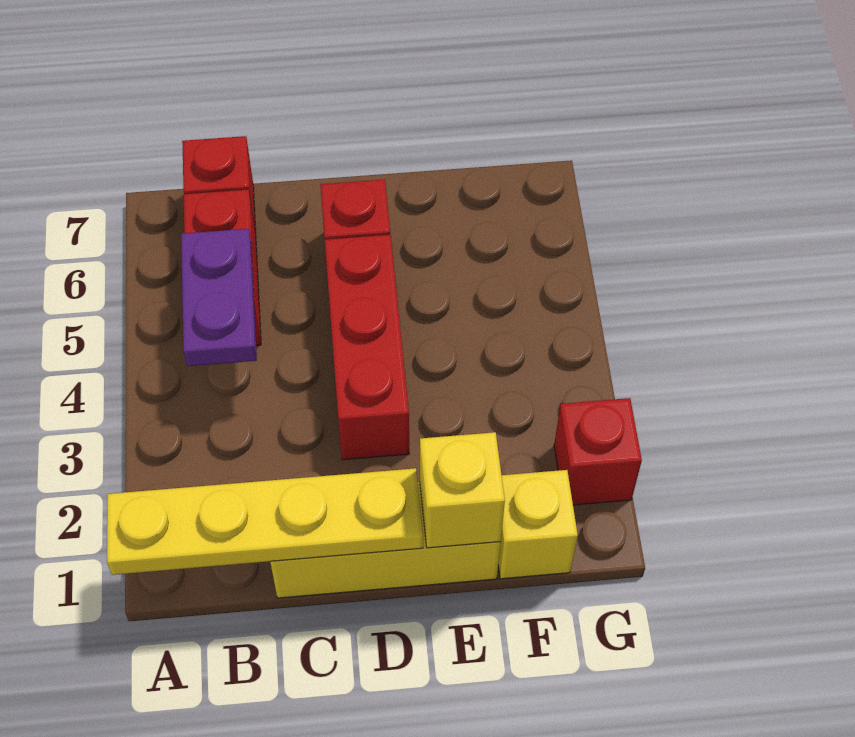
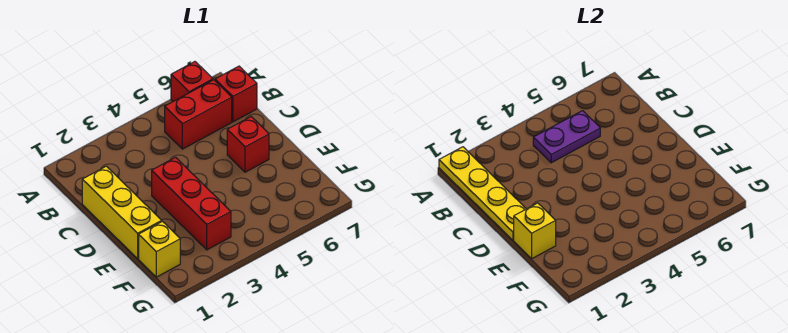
red brick D3:D5 level 1 -> red brick D3:F3 level 1
red brick G2 level 1 -> red brick A6 level 1

